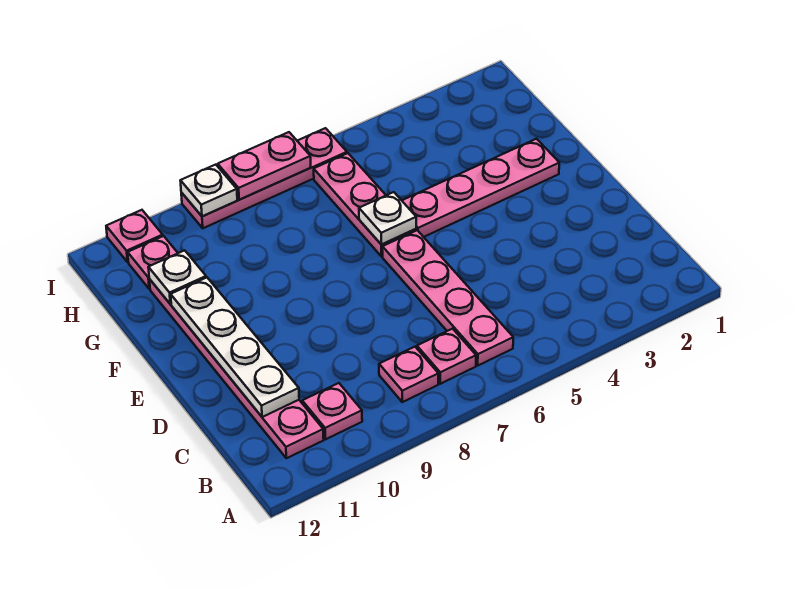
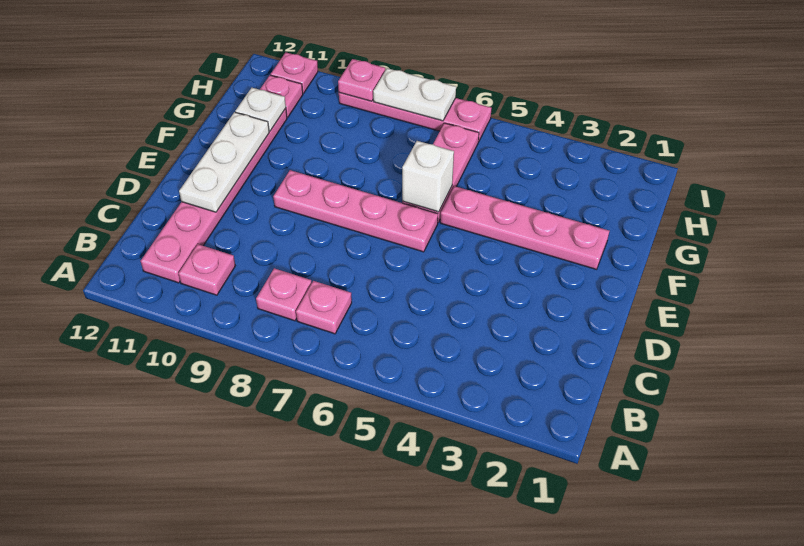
pink plate B6:E6 level 1 -> pink plate E6:E9 level 1
white plate C11:F11 level 2 -> white plate D11:F11 level 2
white plate F6 level 2 -> white brick F6 level 2
pink plate I7:I8 level 2 -> white plate I7:I8 level 2
white plate I9 level 2 -> pink plate I9 level 2

